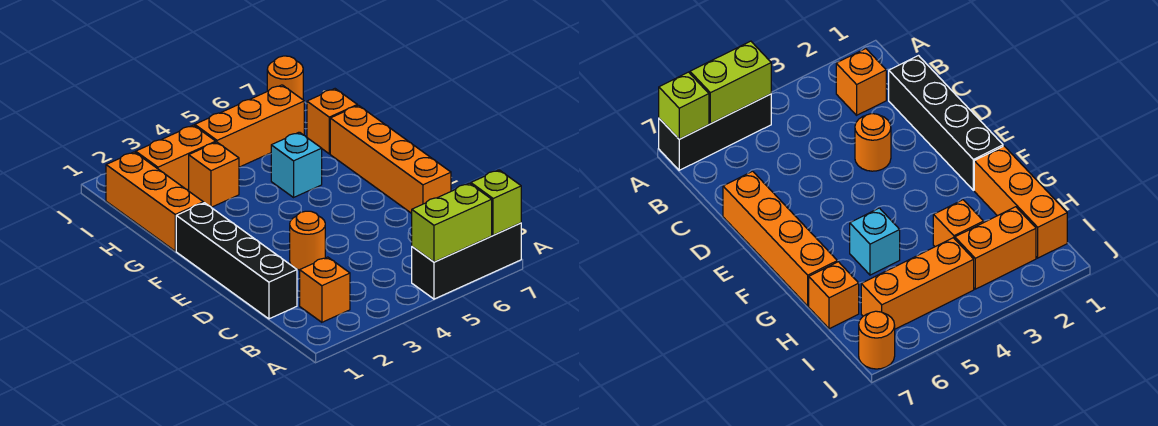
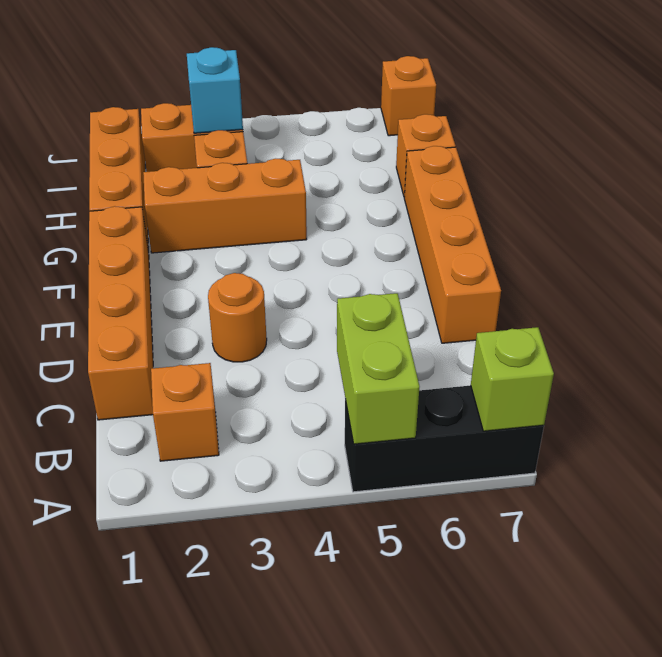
lime brick A5:A6 level 2 -> lime brick A5:B5 level 2
black brick C1:F1 level 1 -> orange brick C1:F1 level 1
cyan brick G5 level 1 -> cyan brick I3 level 2
orange brick I4:I6 level 1 -> orange brick G2:G4 level 1
orange round brick J7 level 1 -> orange brick J7 level 1

